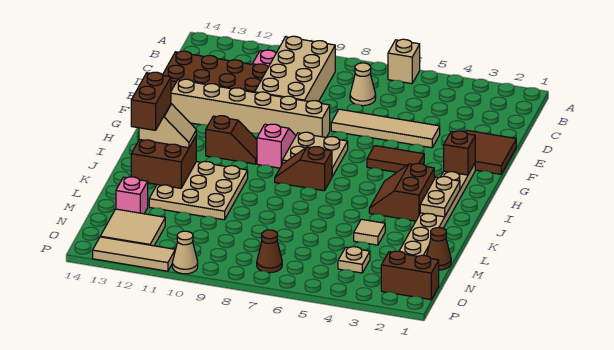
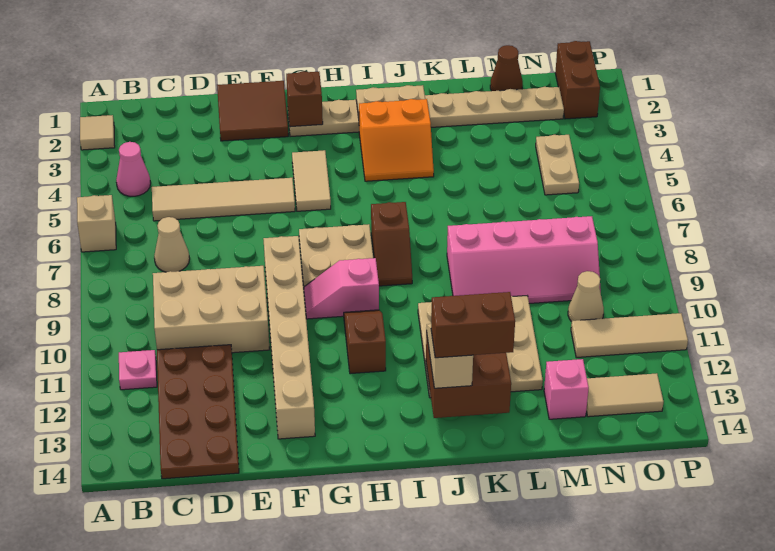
none -> pink cone B4 level 1
tan brick B9:E10 level 1 -> tan brick C9:E10 level 1
tan tile E4:E7 level 1 -> tan tile C5:F5 level 1
brown tile G4:G5 level 1 -> tan tile G4:G5 level 1
brown slope I3:J4 level 1 top 3 -> orange slope I3:J4 level 1 top 3
none -> pink slope K8:N9 level 1 top 8
tan tile L4 level 1 -> tan tile A2 level 1
tan plate N4 level 1 -> tan plate N4:N5 level 1
tan tile N12:O13 level 1 -> tan tile N13:O13 level 1
brown cone O7 level 1 -> none
tan cone P10 level 1 -> tan cone N10 level 1
tan tile P11:P13 level 1 -> tan tile N11:P11 level 1

